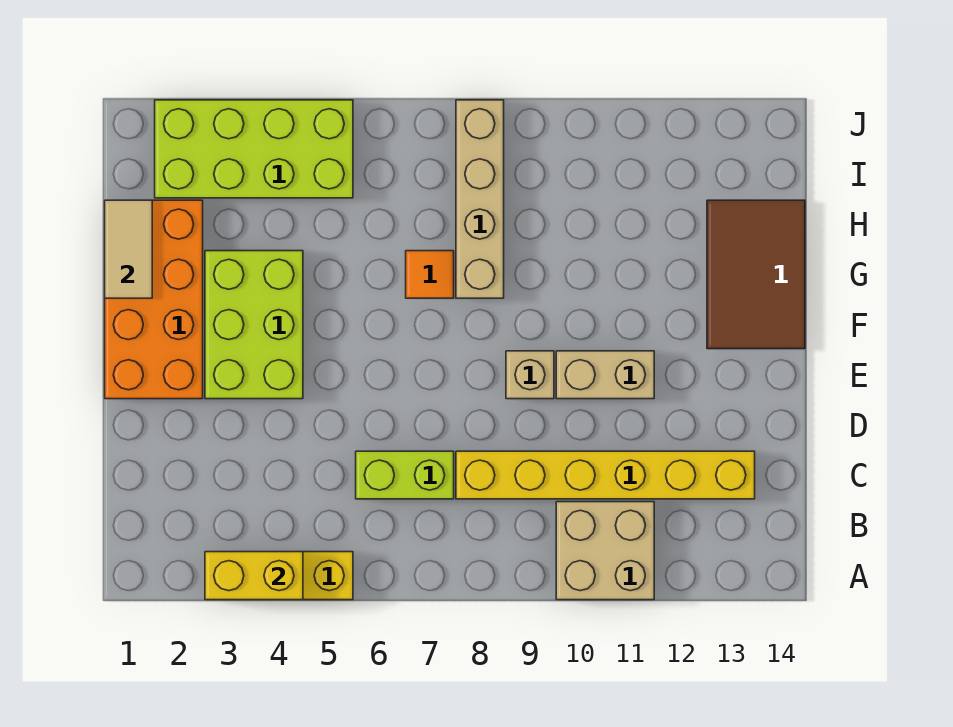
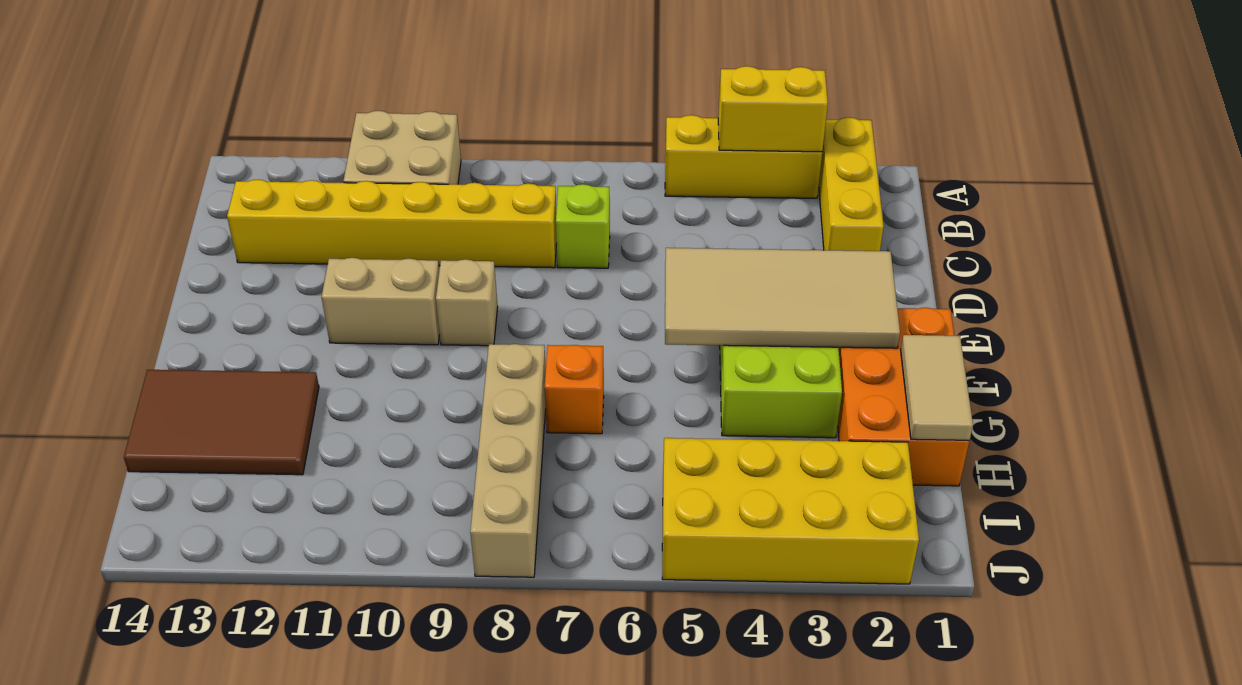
none -> yellow brick A2:C2 level 1
lime brick C6:C7 level 1 -> lime brick C7 level 1
orange brick E1:H2 level 1 -> orange brick F1:H2 level 1
none -> tan tile E2:F5 level 2
brown tile F13:H14 level 1 -> brown tile G12:H14 level 1
orange tile G7 level 1 -> orange brick G7 level 1
lime brick I2:J5 level 1 -> yellow brick I2:J5 level 1

